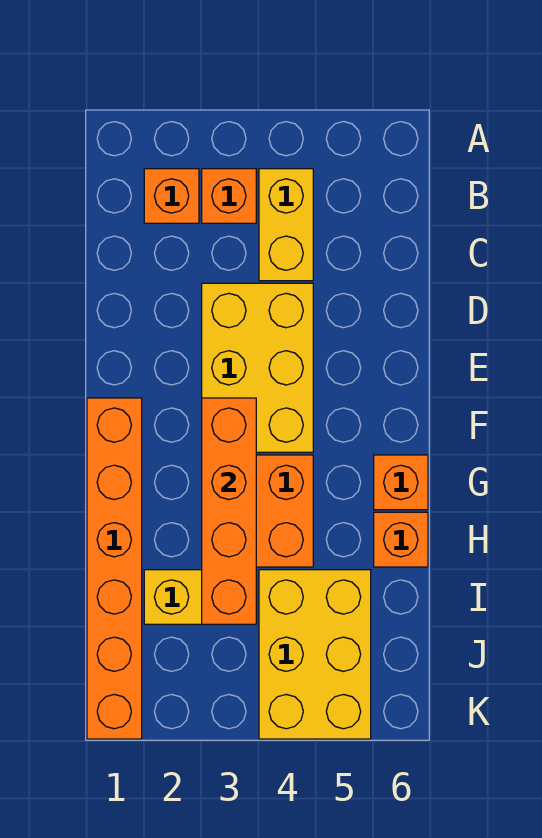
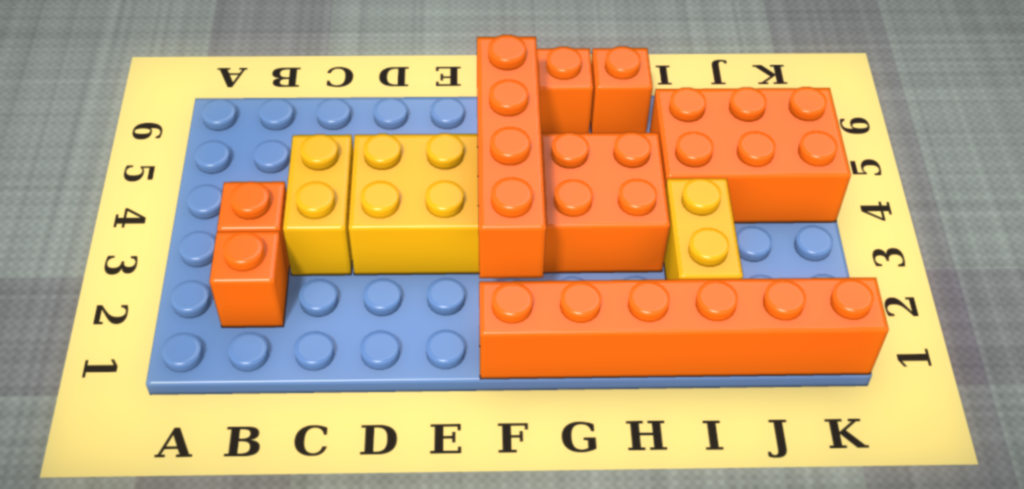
yellow brick B4:C4 level 1 -> yellow brick C3:C4 level 1
orange brick F3:I3 level 2 -> orange brick F2:F5 level 2
yellow brick I4:K5 level 1 -> orange brick I4:K5 level 1

